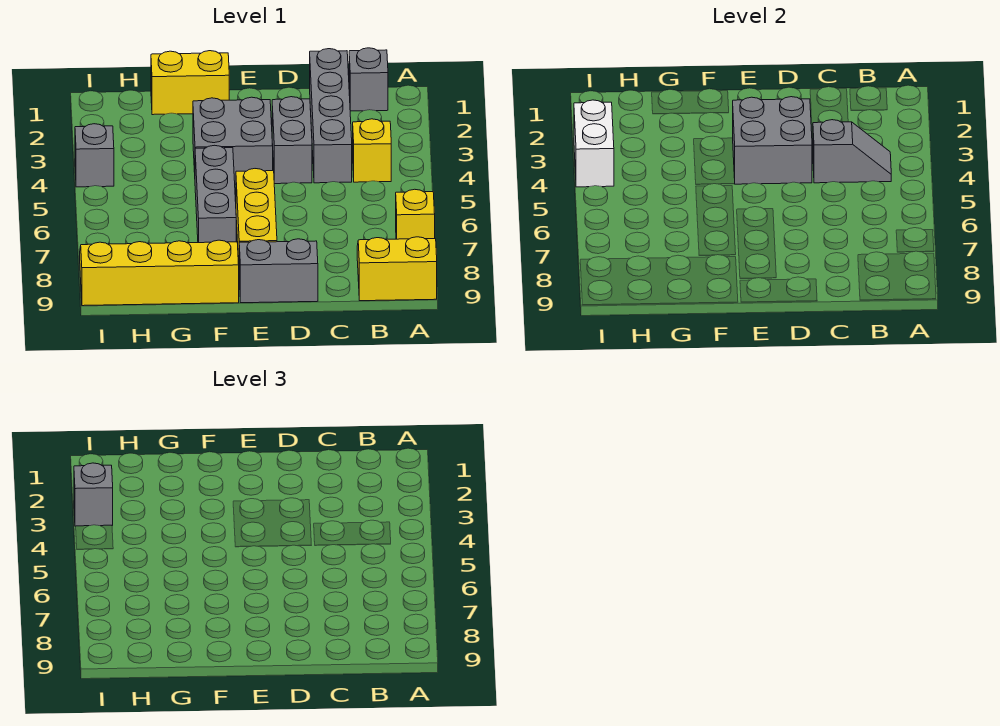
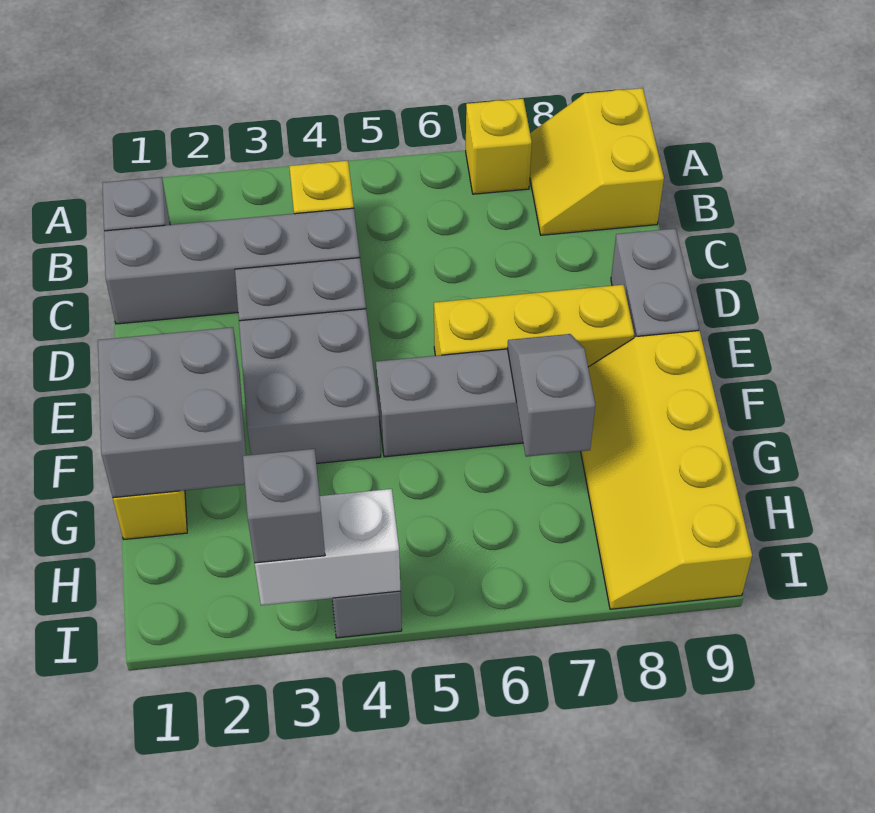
grey slope B4:C4 level 2 top C -> grey slope F7:G7 level 2 top G
grey brick D3:E4 level 2 -> grey brick F1:G2 level 2

